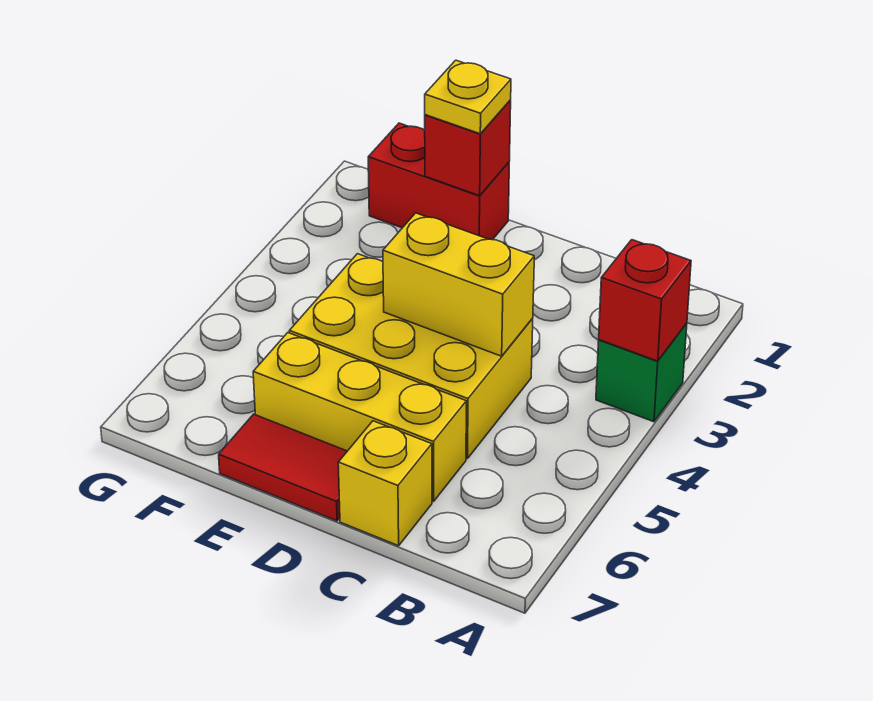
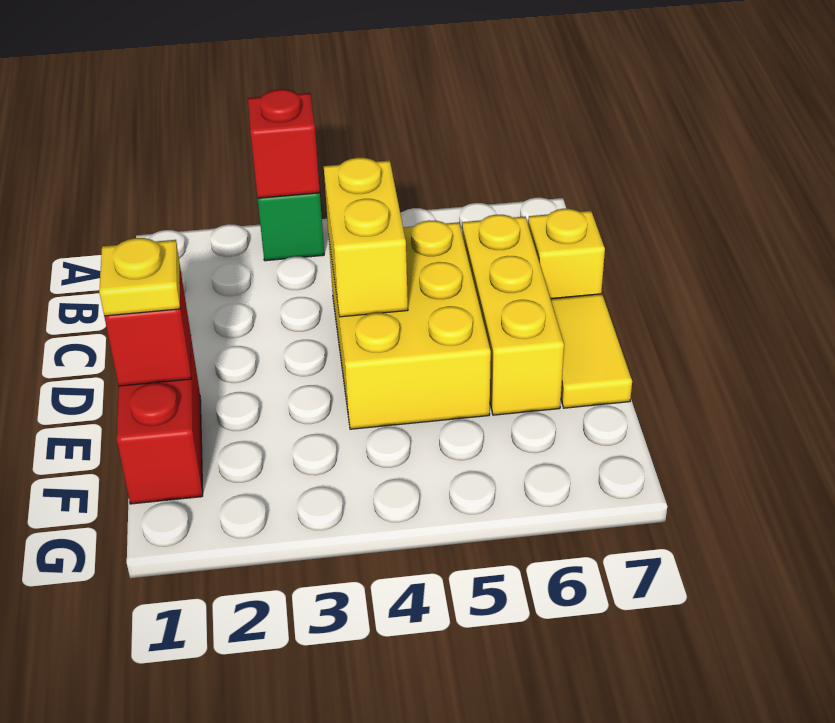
red tile D7:E7 level 1 -> yellow tile D7:E7 level 1

